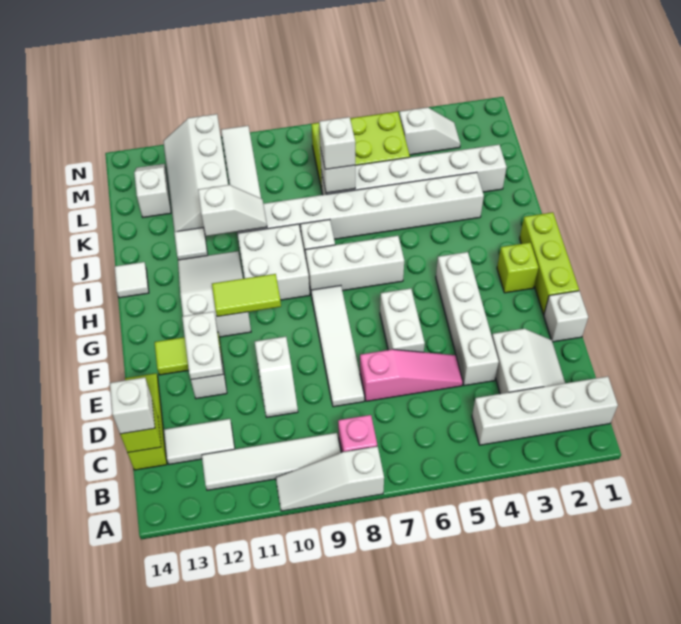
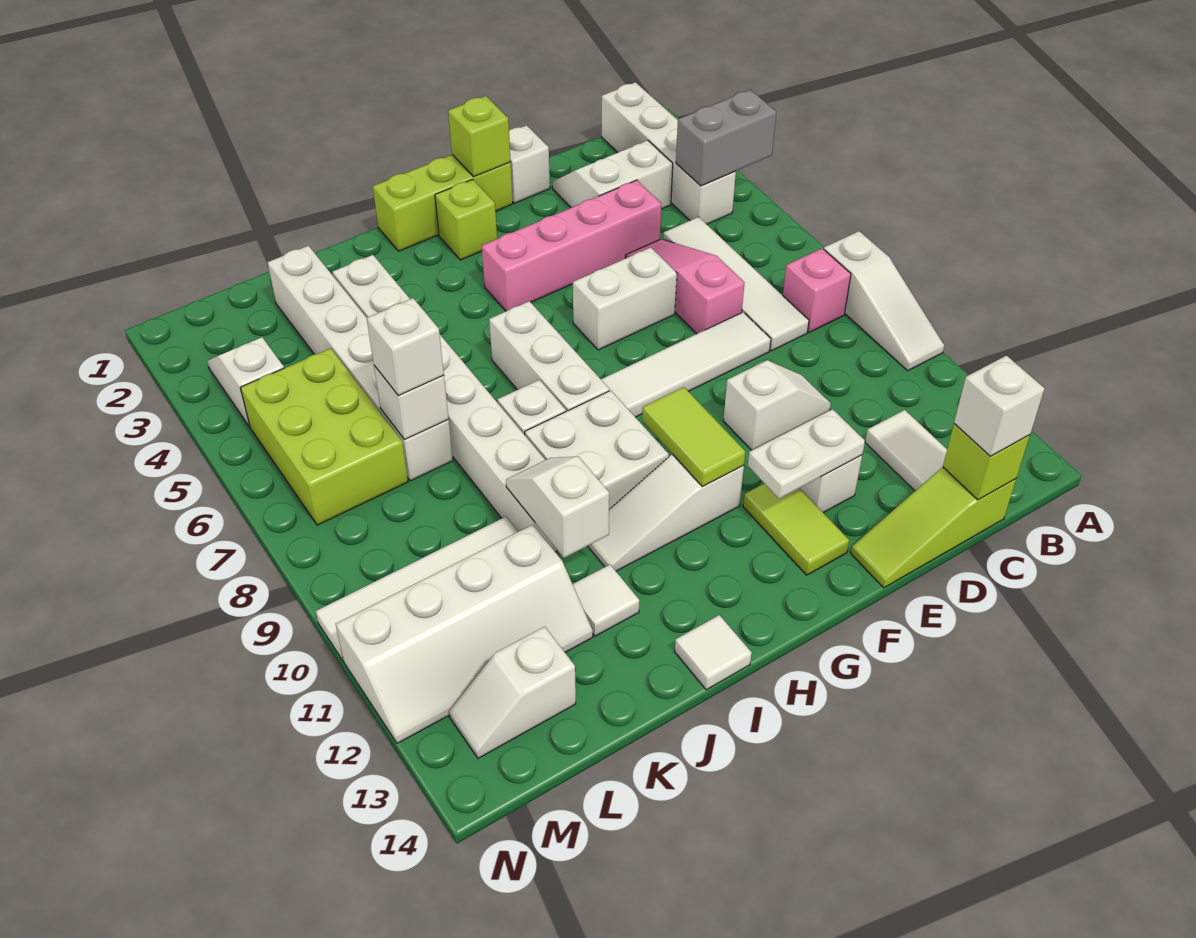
none -> grey brick A4:B4 level 2
white tile B9:B12 level 1 -> white tile C5:C8 level 1
white brick D4:G4 level 1 -> pink brick D4:G4 level 1
none -> lime brick F1 level 2
white slope G11:I12 level 1 top G -> white slope G11:I11 level 1 top G

